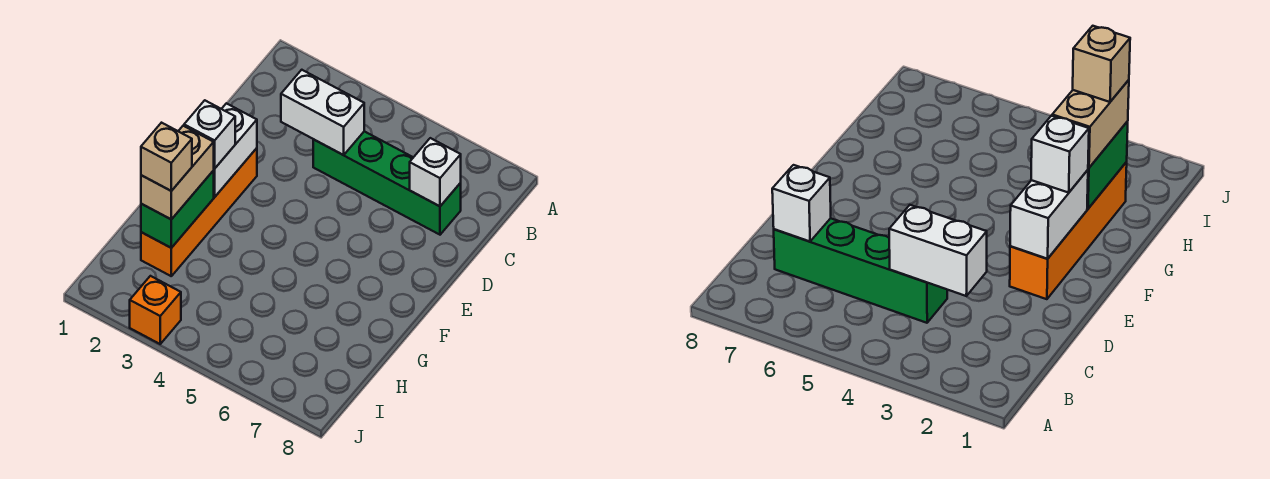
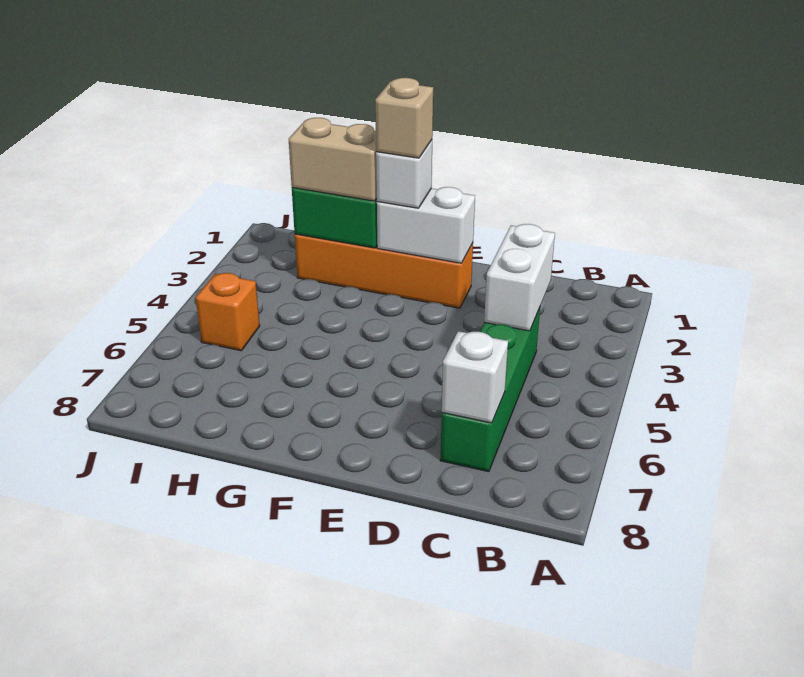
tan brick H2 level 4 -> tan brick F2 level 4
orange brick J3 level 1 -> orange brick I5 level 1

